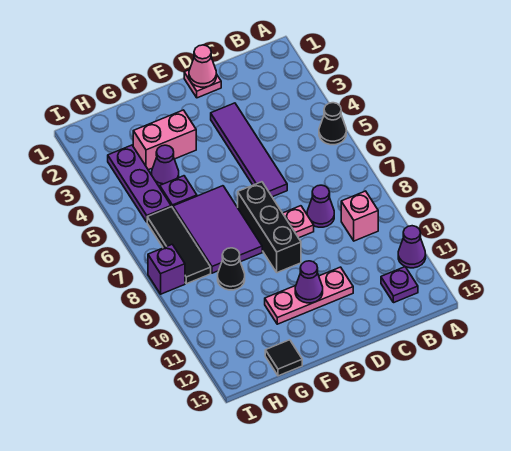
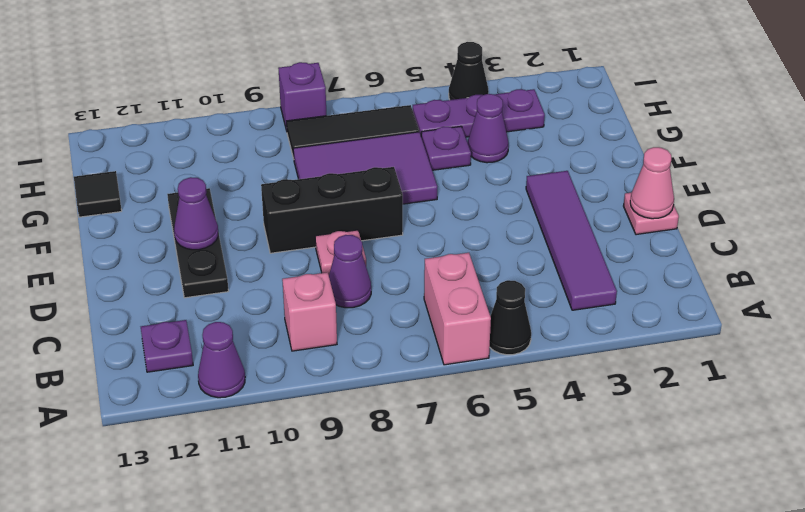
purple tile D3:D6 level 1 -> purple tile B3:E3 level 1
pink plate D11:F11 level 1 -> black plate D11:F11 level 1
pink brick F3:G3 level 1 -> pink brick A6:B6 level 1
black cone G9 level 1 -> black cone I4 level 1

